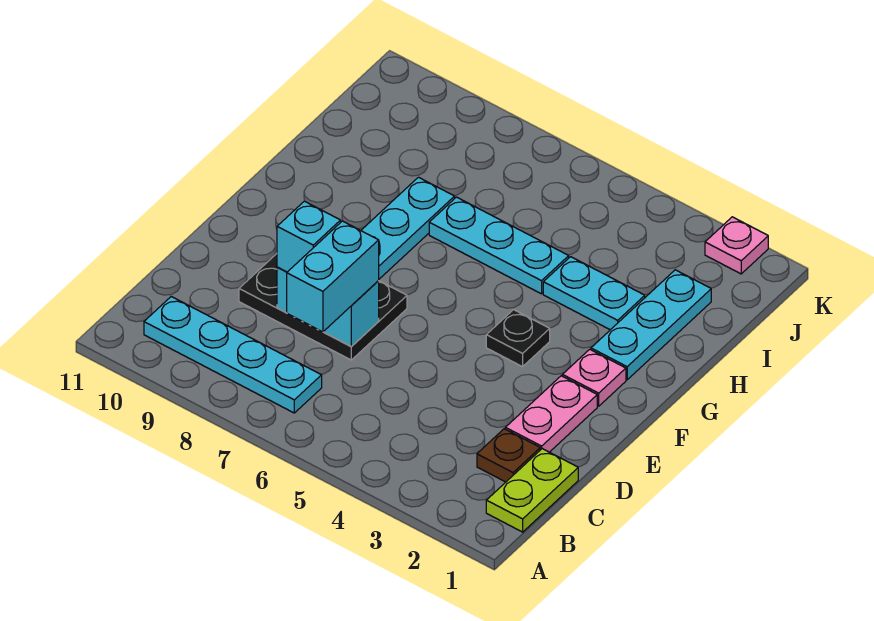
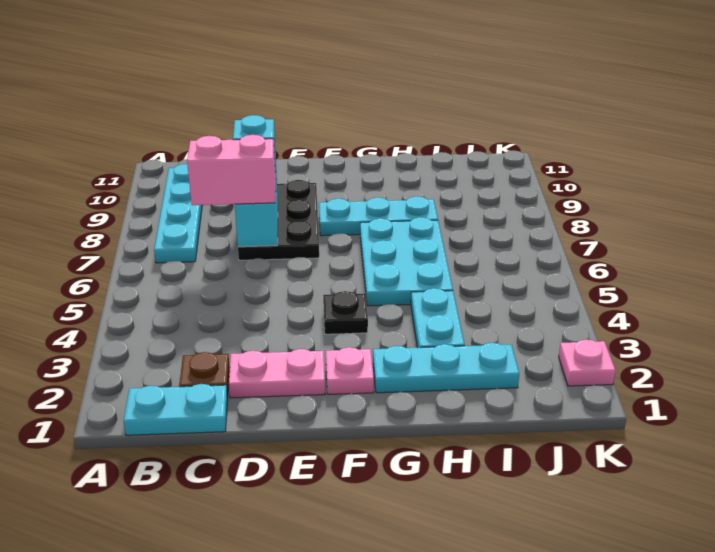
lime plate B1:C1 level 1 -> cyan plate B1:C1 level 1
cyan brick C7:D7 level 3 -> pink brick C7:D7 level 3
cyan plate H5:H7 level 1 -> cyan plate G5:H7 level 1

